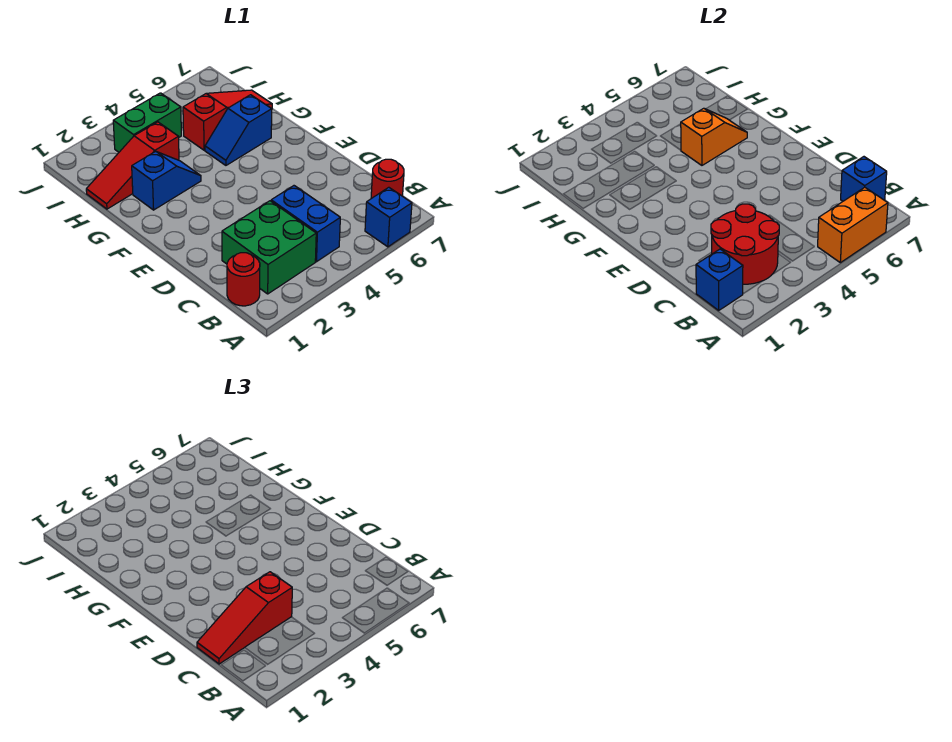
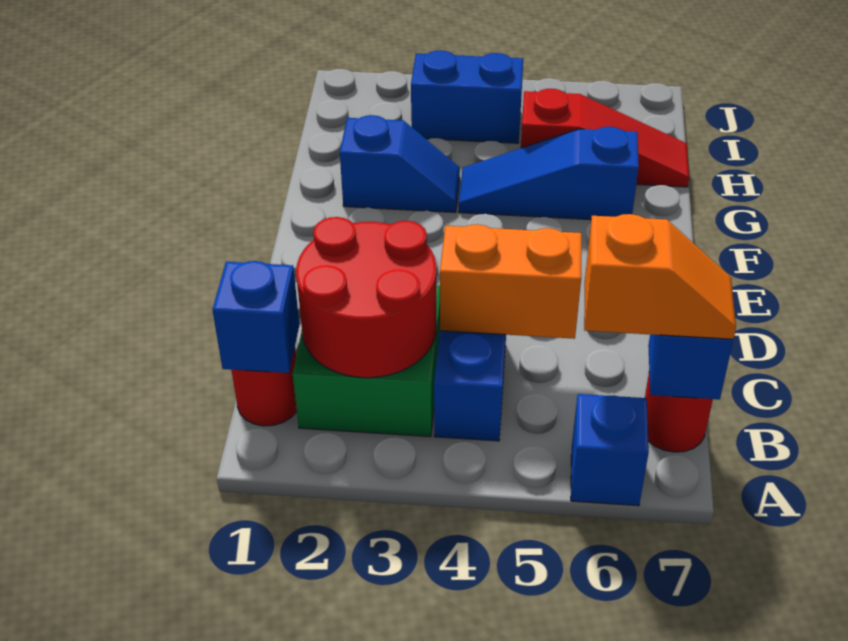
orange brick A5:A6 level 2 -> orange brick C4:C5 level 2
red slope C1:C3 level 3 top 3 -> none
blue slope G5:G6 level 1 top 6 -> blue slope G4:G6 level 1 top 6
orange slope G5:G6 level 2 top 5 -> orange slope B6:B7 level 3 top 6
red slope H1:H3 level 1 top 3 -> none
green brick I3:I4 level 1 -> blue brick I3:I4 level 1

